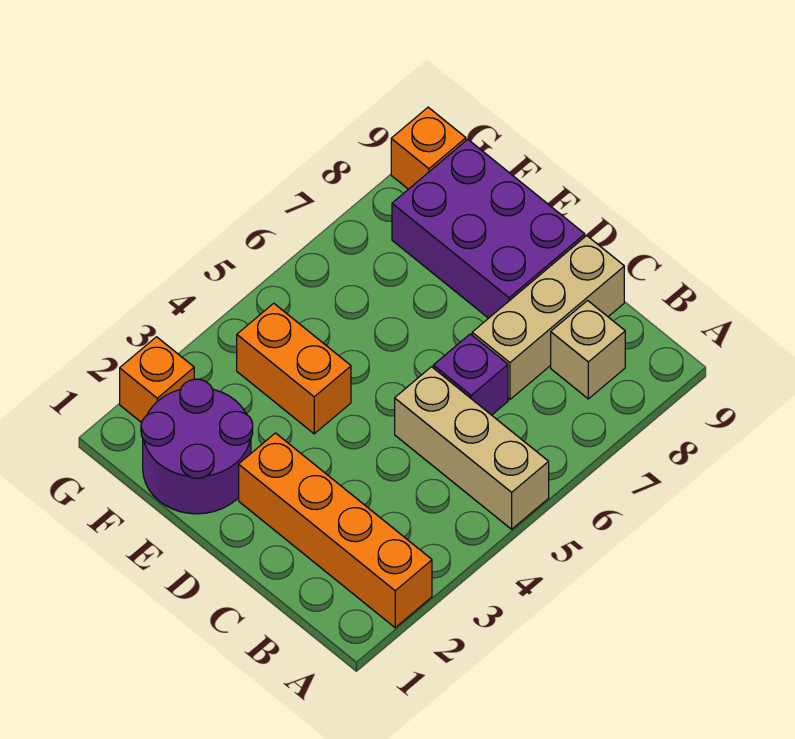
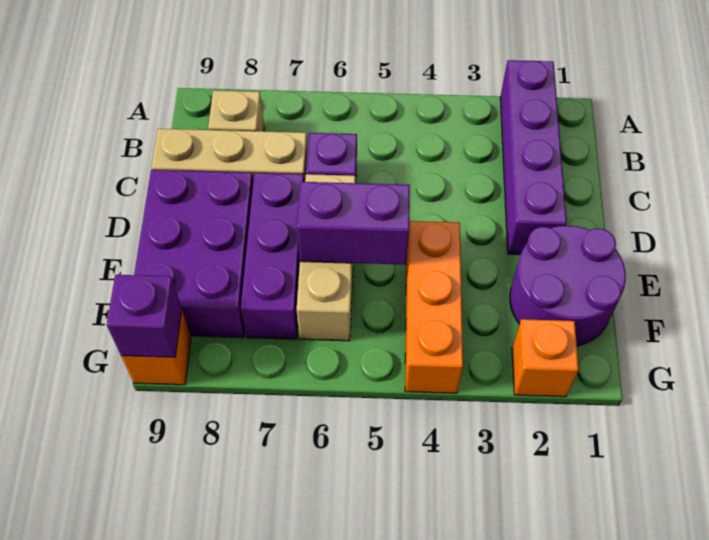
orange brick A2:D2 level 1 -> purple brick A2:D2 level 1
tan brick A5:C5 level 1 -> tan brick D6:F6 level 1
none -> purple brick D7:F7 level 1
orange brick E4:F4 level 1 -> orange brick E4:G4 level 1
none -> purple brick E5:E6 level 2
none -> purple brick G9 level 2

